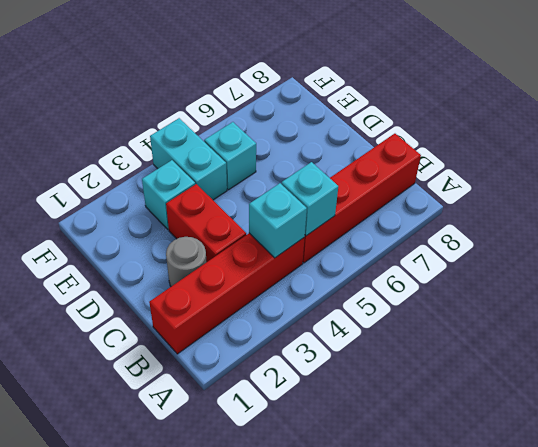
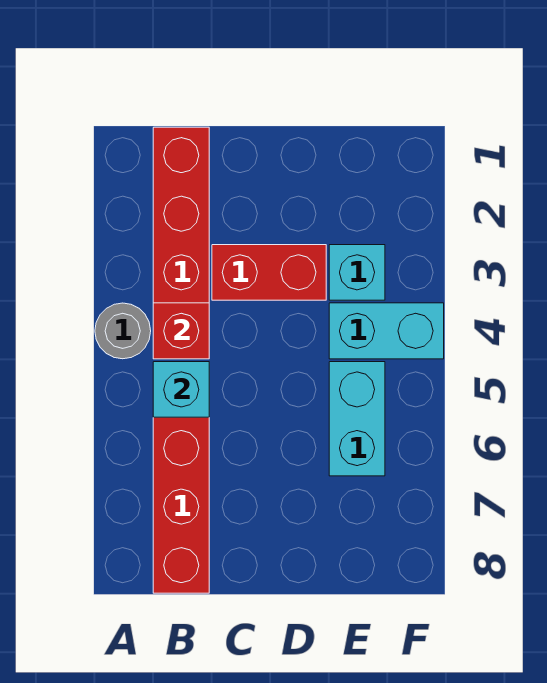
cyan brick B4 level 2 -> red brick B4 level 2
grey round brick C2 level 1 -> grey round brick A4 level 1
cyan brick E5 level 1 -> cyan brick E5:E6 level 1

